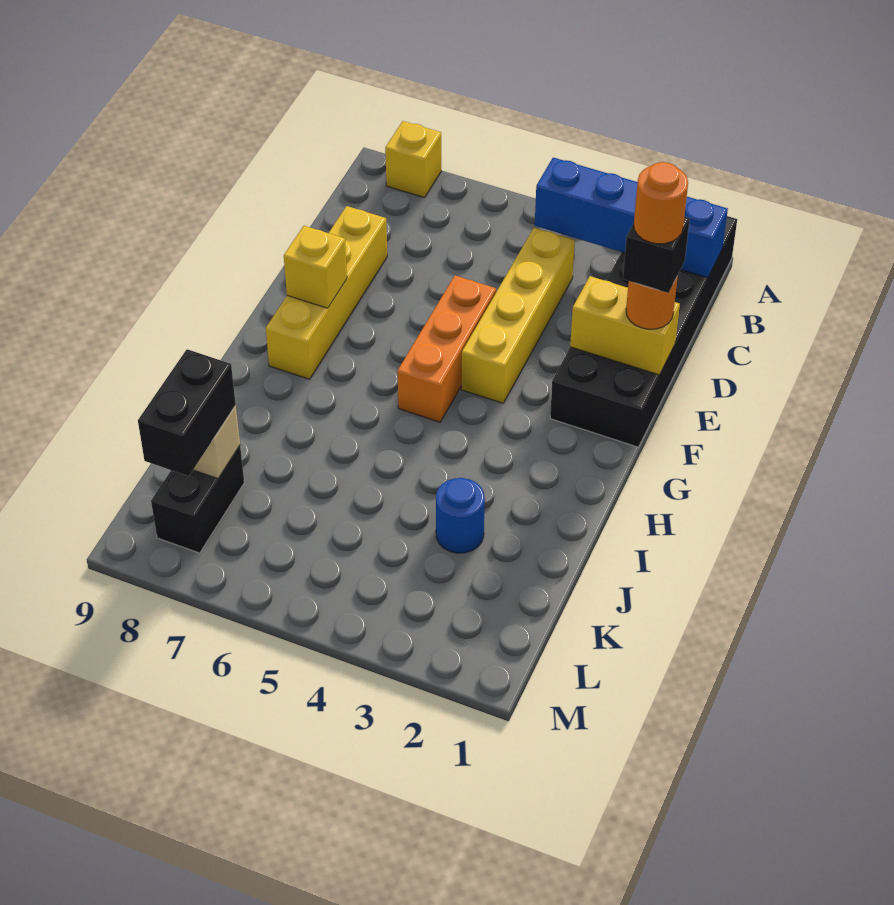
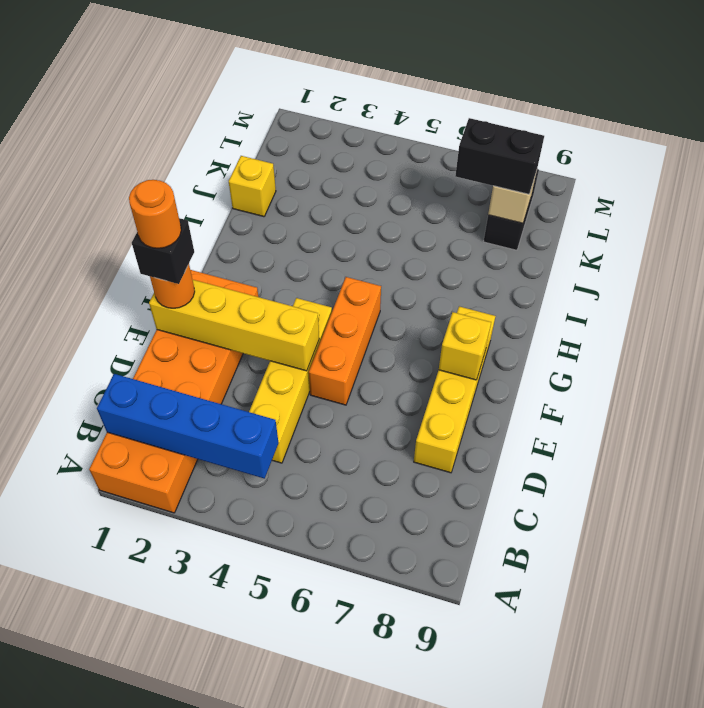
black brick A1:F2 level 1 -> orange brick A1:F2 level 1
yellow brick A8 level 1 -> yellow brick J1 level 1
yellow brick E1:E2 level 2 -> yellow brick E1:E4 level 2
blue round brick J3 level 1 -> none
black brick K8:L8 level 3 -> black brick K7:K8 level 3

